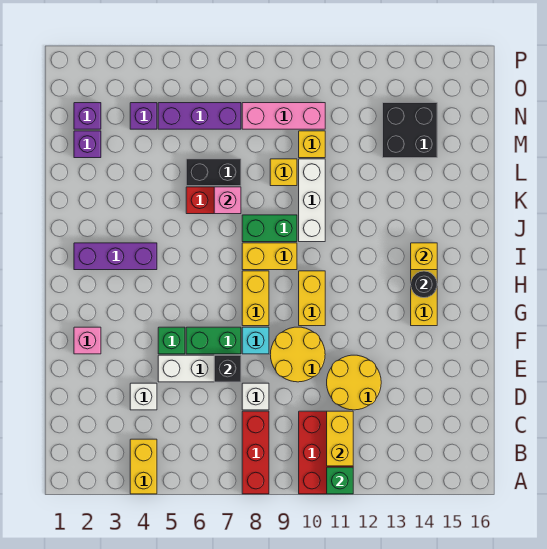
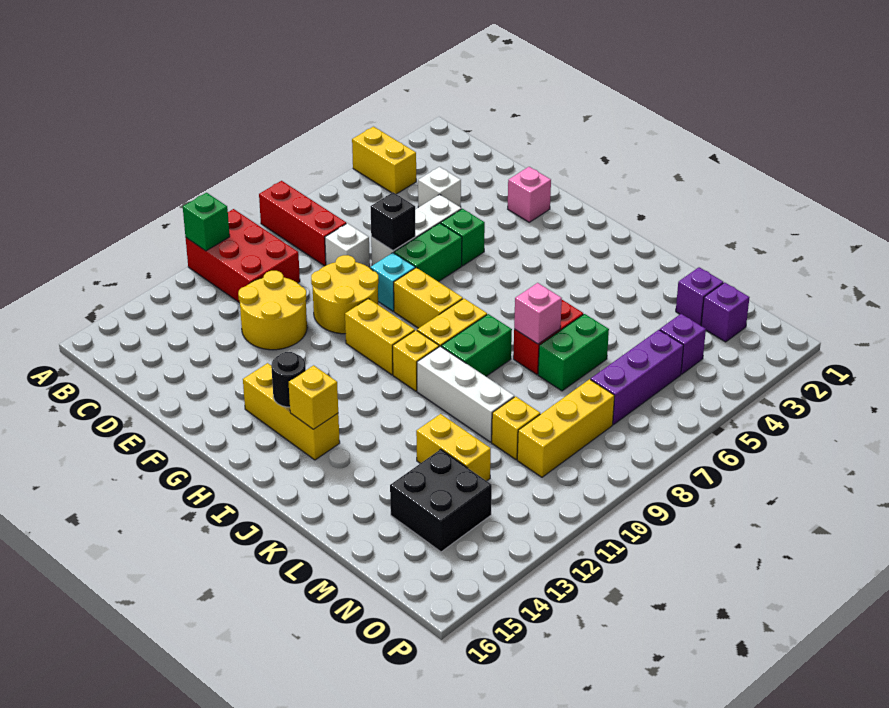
yellow brick B11:C11 level 2 -> yellow brick L12:M12 level 1
purple brick I2:I4 level 1 -> none
black brick L6:L7 level 1 -> green brick L6:L7 level 1
yellow brick L9 level 1 -> yellow brick I10 level 1
pink brick N8:N10 level 1 -> yellow brick N8:N10 level 1

